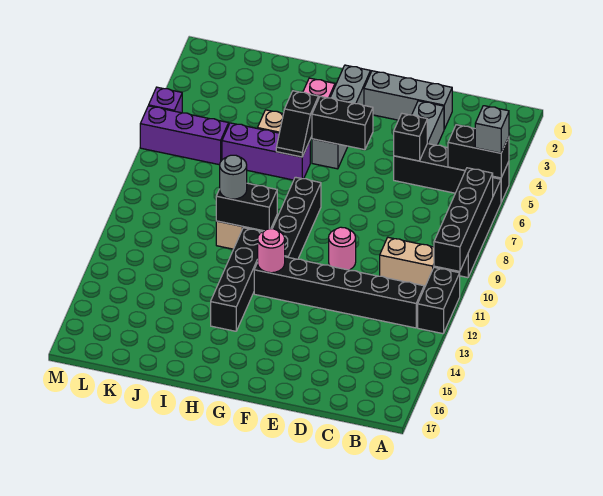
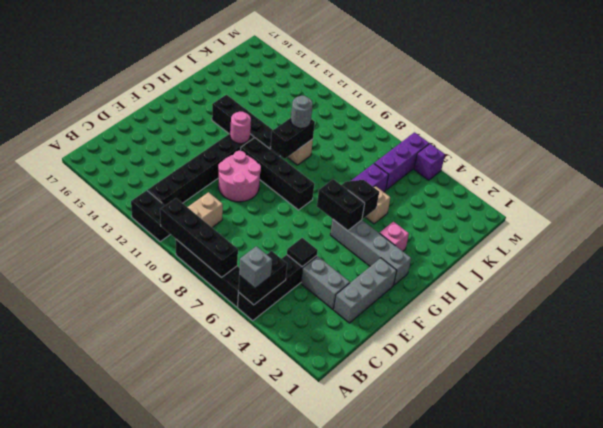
black brick D5 level 2 -> black tile D5 level 2
pink round brick E10 level 1 -> pink round brick E10:F11 level 1
black brick F5:G5 level 2 -> black brick G5:G6 level 2

